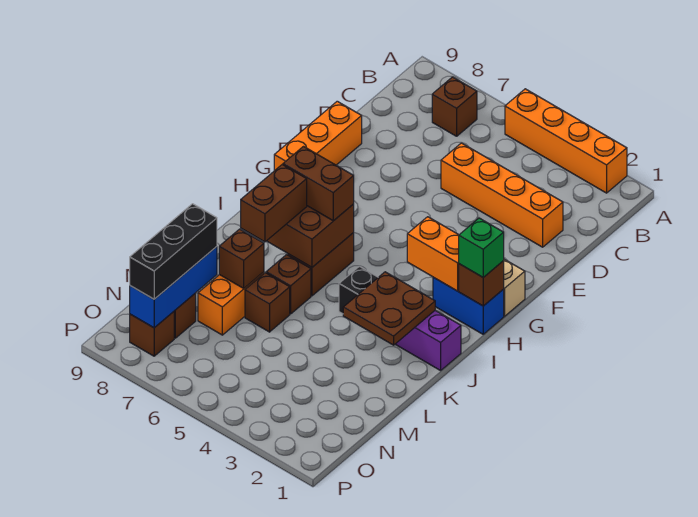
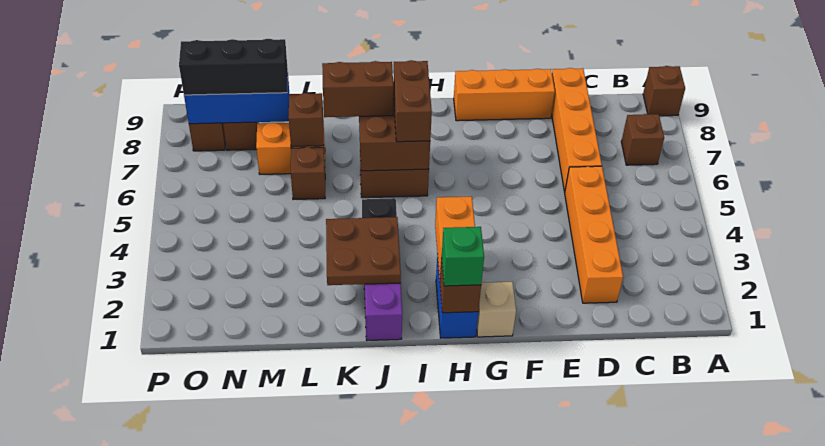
orange brick A2:A5 level 1 -> orange brick D6:D9 level 1
brown brick K6 level 1 -> brown brick A9 level 1

